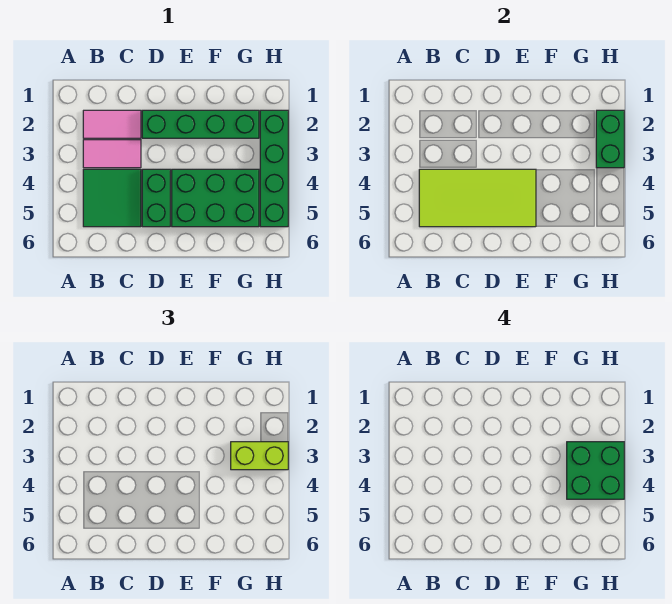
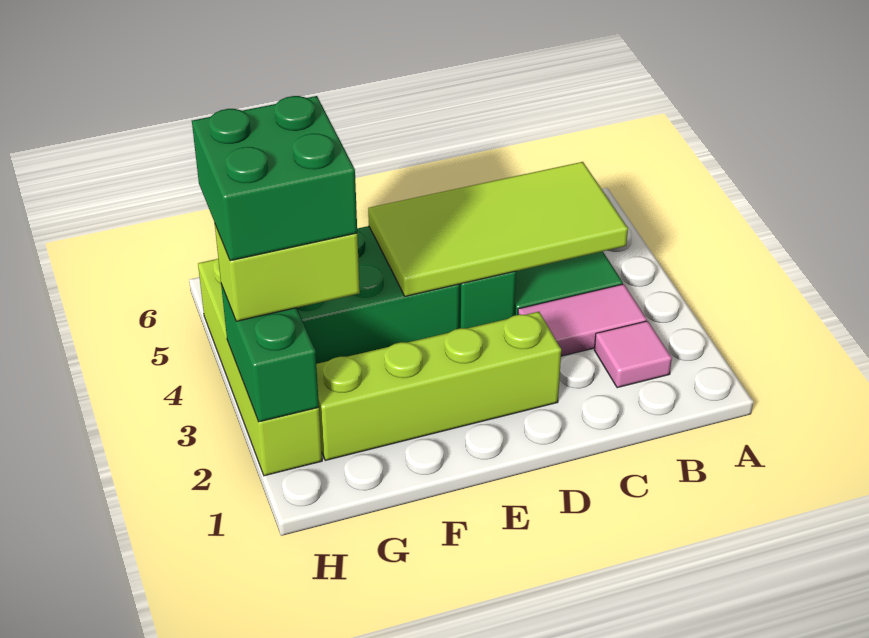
pink tile B2:C2 level 1 -> pink tile B2 level 1
green brick D2:G2 level 1 -> lime brick D2:G2 level 1
green brick H2:H5 level 1 -> lime brick H2:H5 level 1

